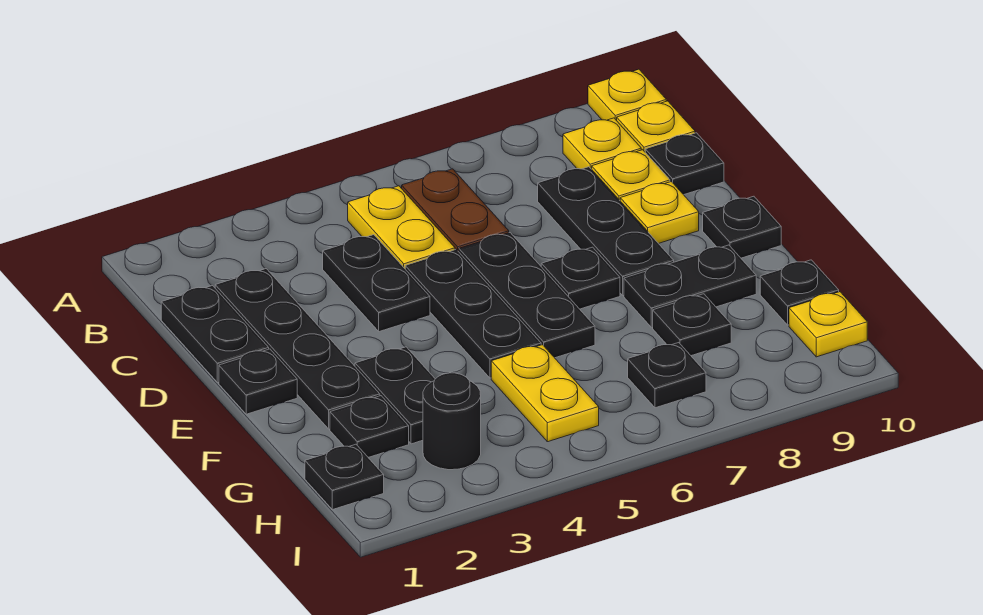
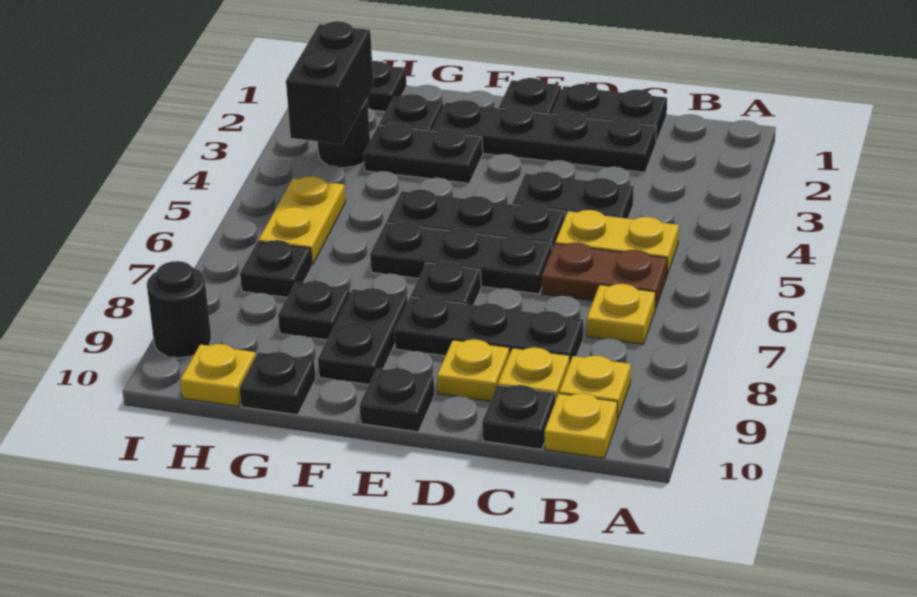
yellow plate A10 level 1 -> yellow plate B7 level 1
yellow plate G5:H5 level 1 -> yellow plate H5:H6 level 1
none -> black brick H3:H4 level 2
none -> black round brick I9 level 1

